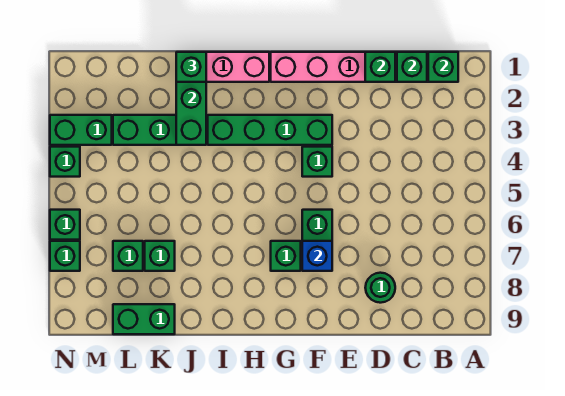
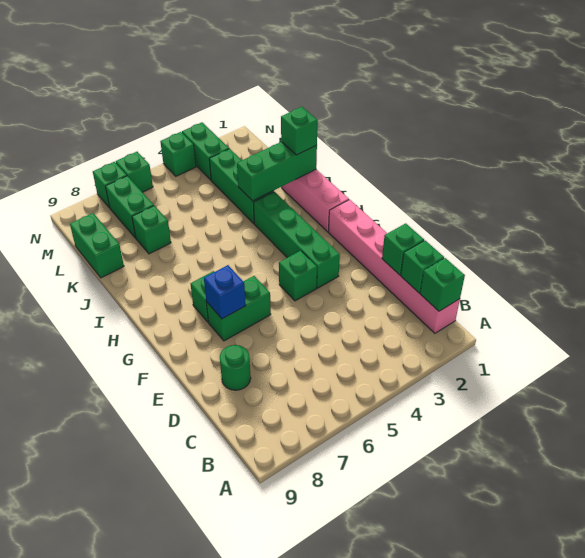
green brick L7 level 1 -> green brick L7:M7 level 1

